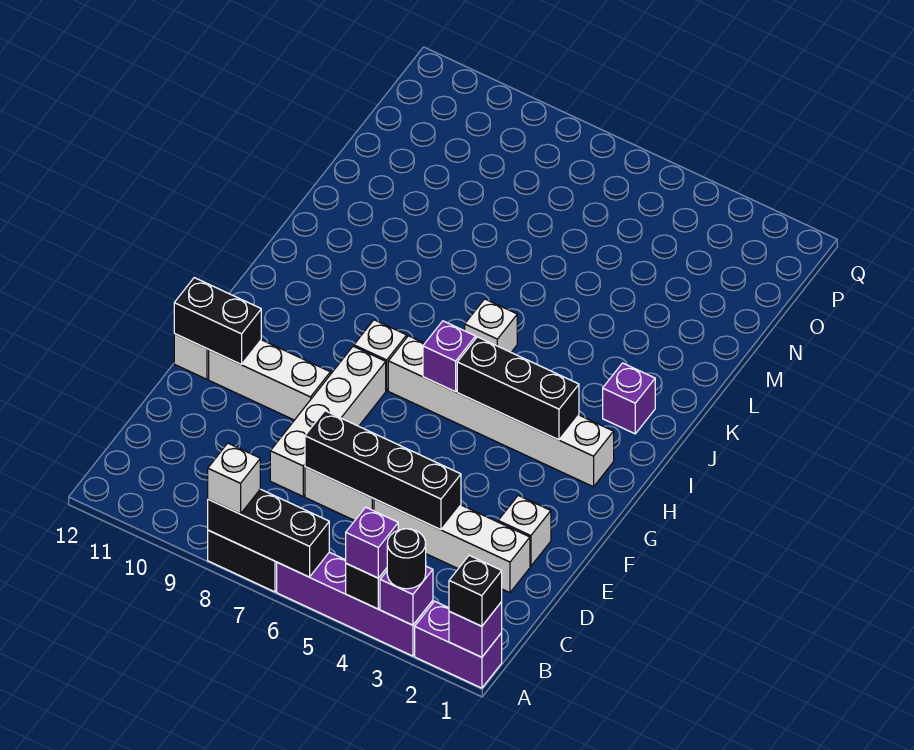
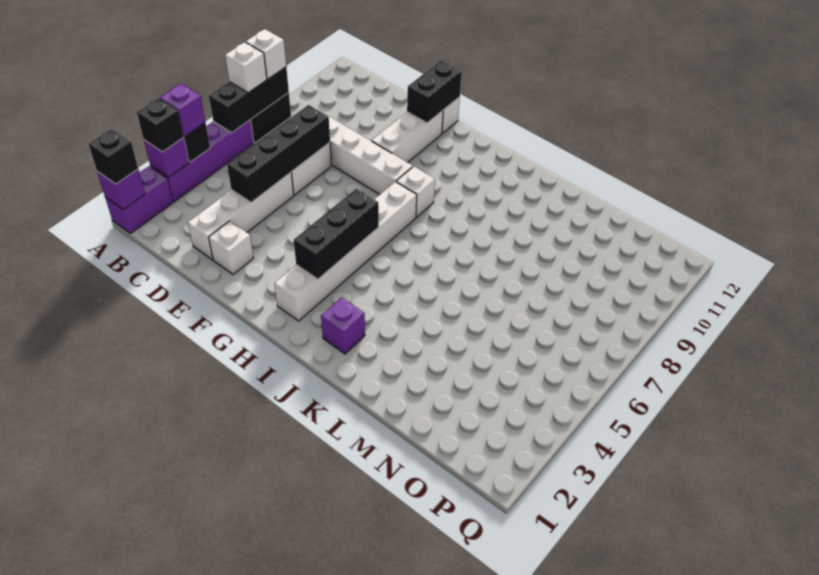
black round brick A3 level 3 -> black brick A3 level 3
purple brick H6 level 2 -> none
white brick J6 level 1 -> white brick A7 level 3

